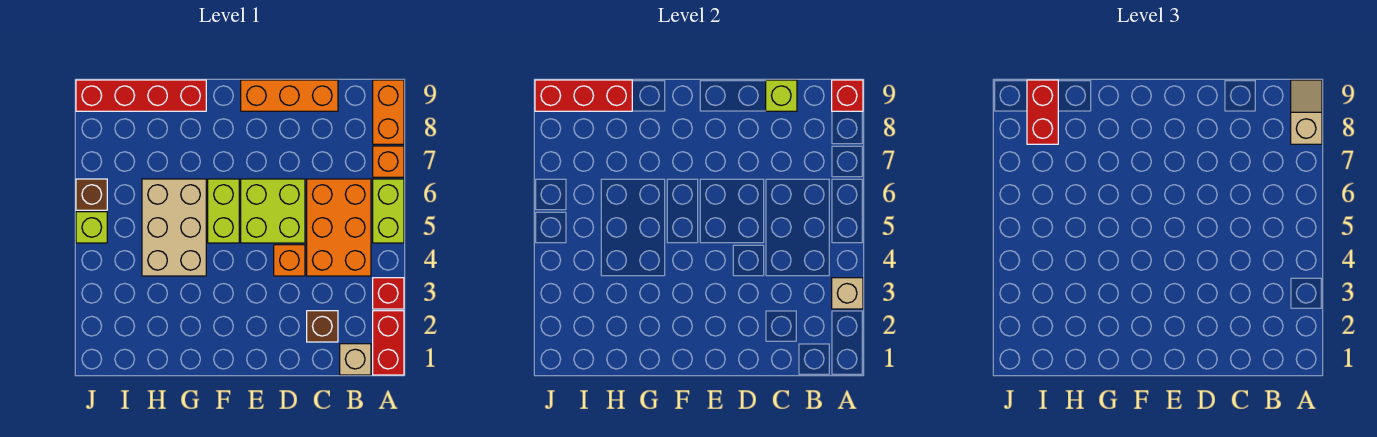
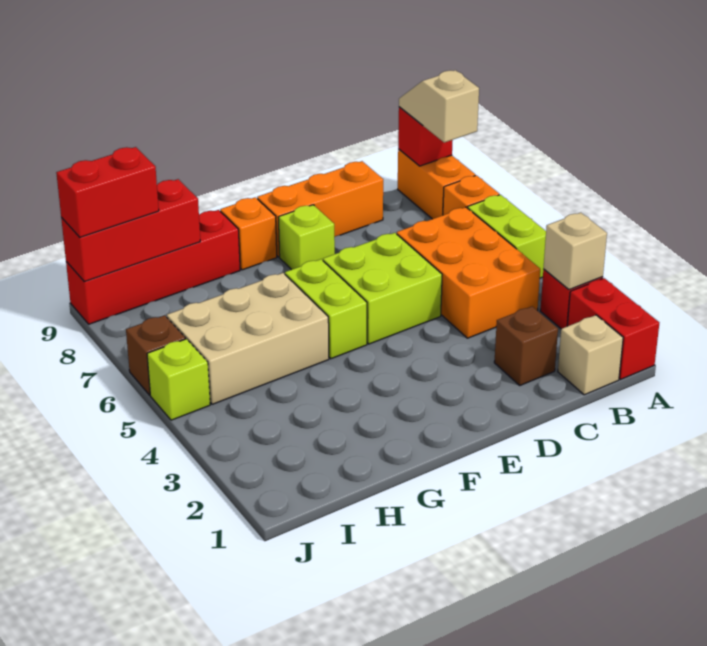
lime brick C9 level 2 -> lime brick E8 level 1
orange brick D4 level 1 -> orange brick F9 level 1
tan brick G4:H6 level 1 -> tan brick G5:I6 level 1
red brick I8:I9 level 3 -> red brick I9:J9 level 3

